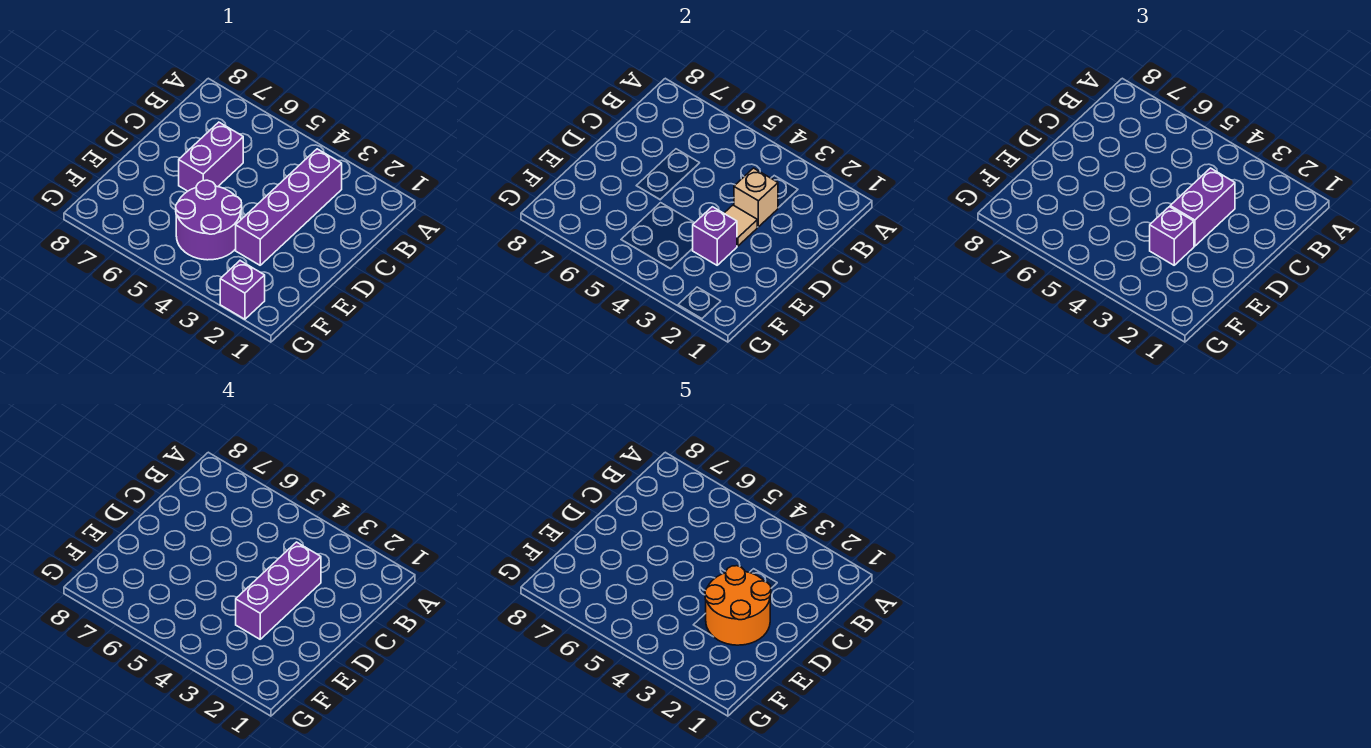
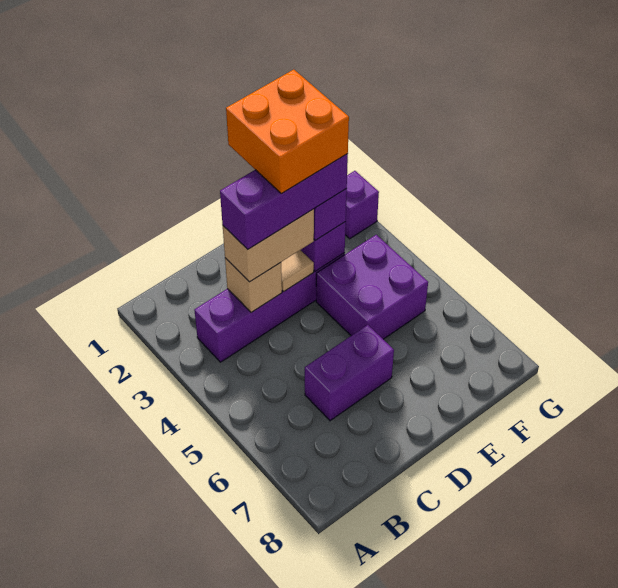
purple brick C3:D3 level 3 -> tan brick C3:D3 level 3
orange round brick D2:E3 level 5 -> orange brick D2:E3 level 5
purple round brick E4:F5 level 1 -> purple brick E4:F5 level 1

